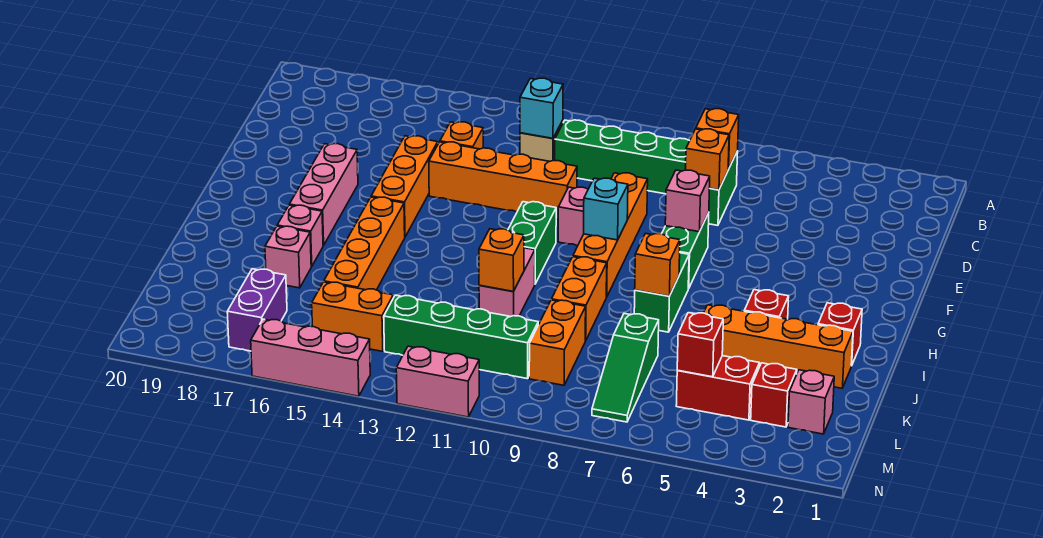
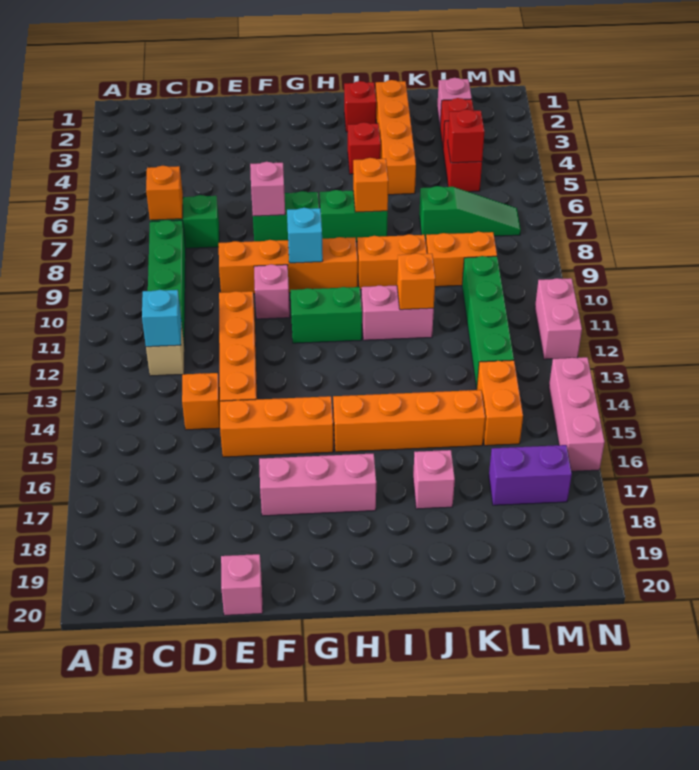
orange brick D7 level 2 -> none
pink brick I17 level 1 -> pink brick E20 level 1

